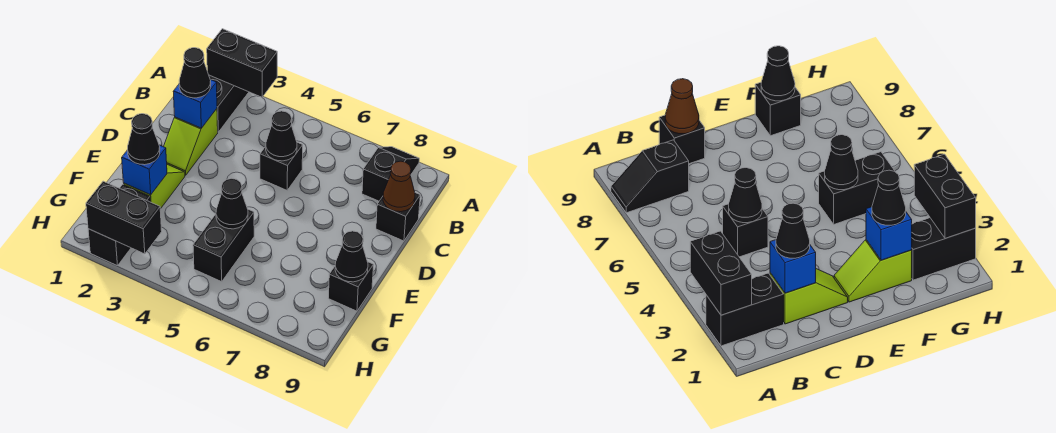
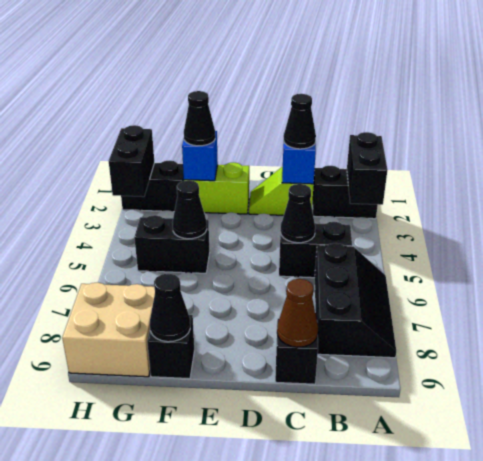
black slope A8:B8 level 1 top B -> black slope A6:B8 level 1 top B
black brick C5 level 1 -> black brick B5:C5 level 1
lime slope E2:F2 level 1 top F -> lime brick E2:F2 level 1
none -> tan brick G8:H9 level 1

